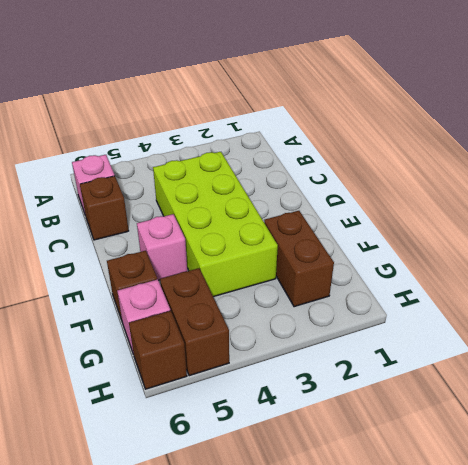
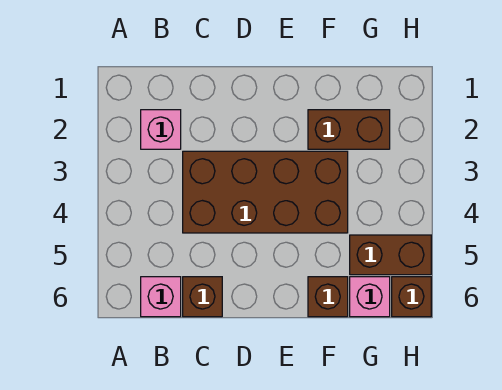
lime brick C3:F4 level 1 -> brown brick C3:F4 level 1
pink brick E5 level 1 -> pink brick B2 level 1

